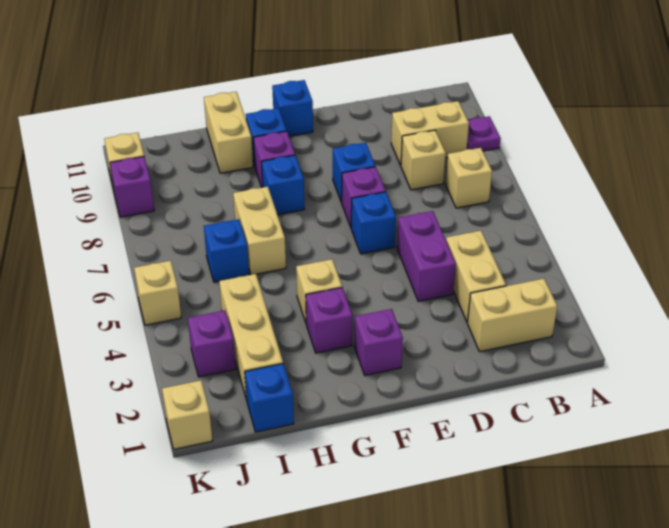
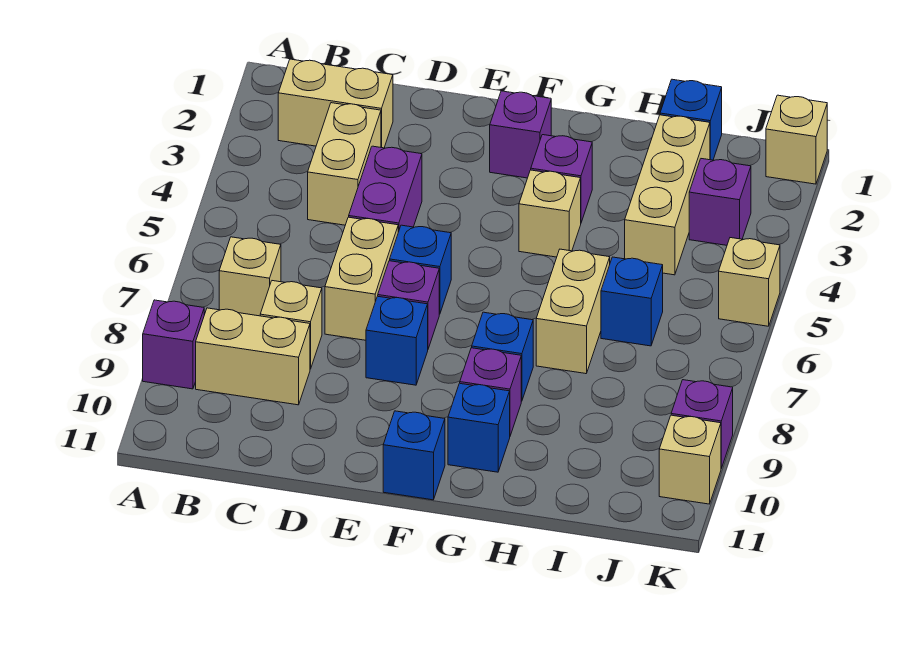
purple plate A9 level 1 -> purple brick A9 level 1
tan brick H10:H11 level 1 -> tan brick D6:D7 level 1

